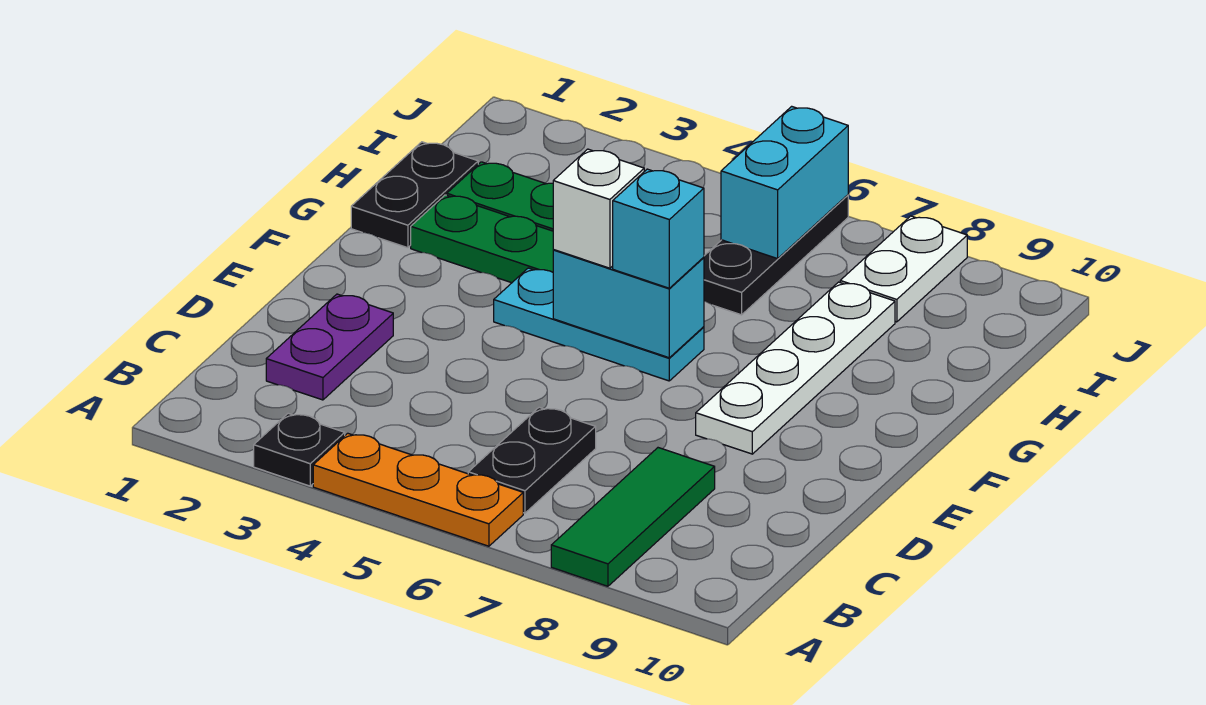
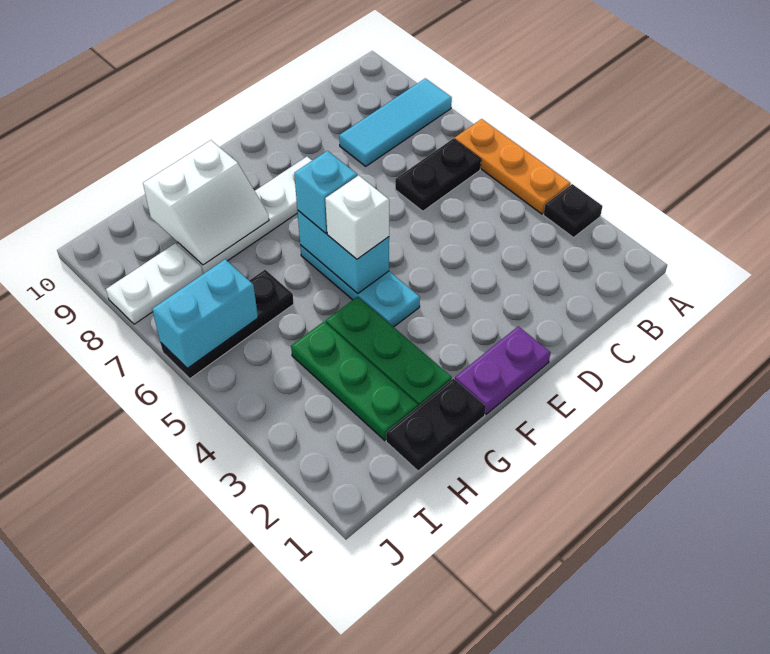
green tile A8:C8 level 1 -> cyan tile A8:C8 level 1
purple plate C2:D2 level 1 -> purple plate E1:F1 level 1
none -> white slope G8:H9 level 2 top 9

